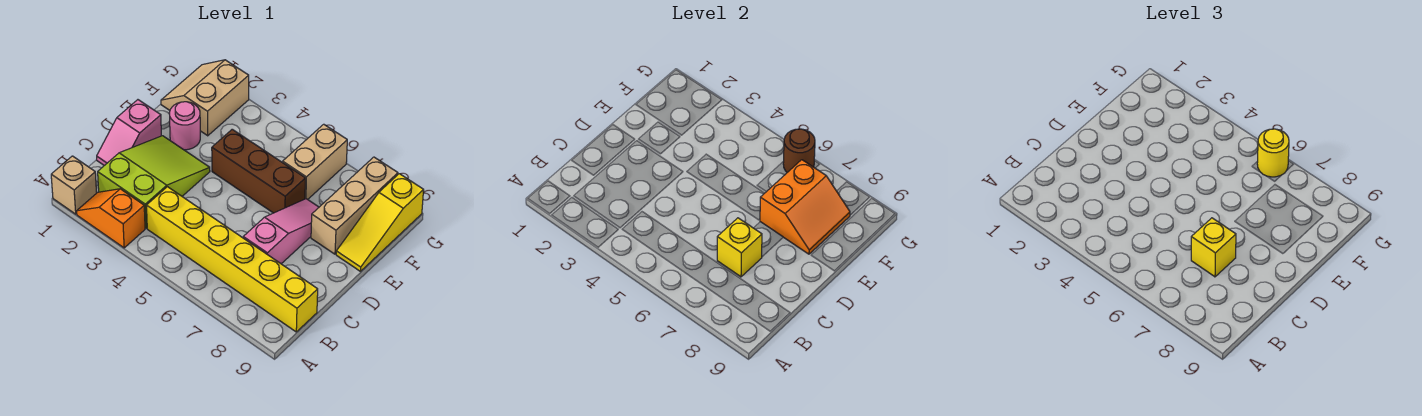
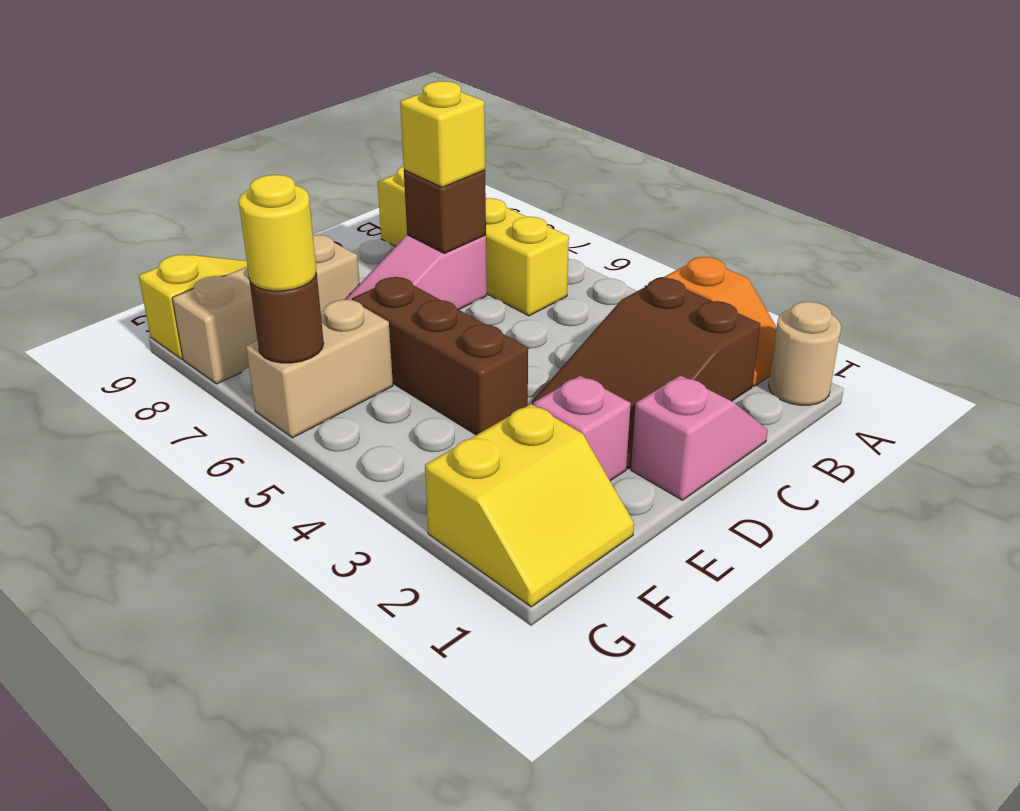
tan brick A1 level 1 -> tan round brick A1 level 1
lime slope B2:D3 level 1 top B -> brown slope B2:D3 level 1 top B
yellow brick B4:B9 level 1 -> yellow brick B6:B9 level 1
yellow brick C7 level 2 -> brown brick C7 level 2
pink round brick E2 level 1 -> pink brick E2 level 1
orange slope E7:F8 level 2 top 7 -> none
tan slope F1:G2 level 1 top 2 -> yellow slope F1:G2 level 1 top 2

